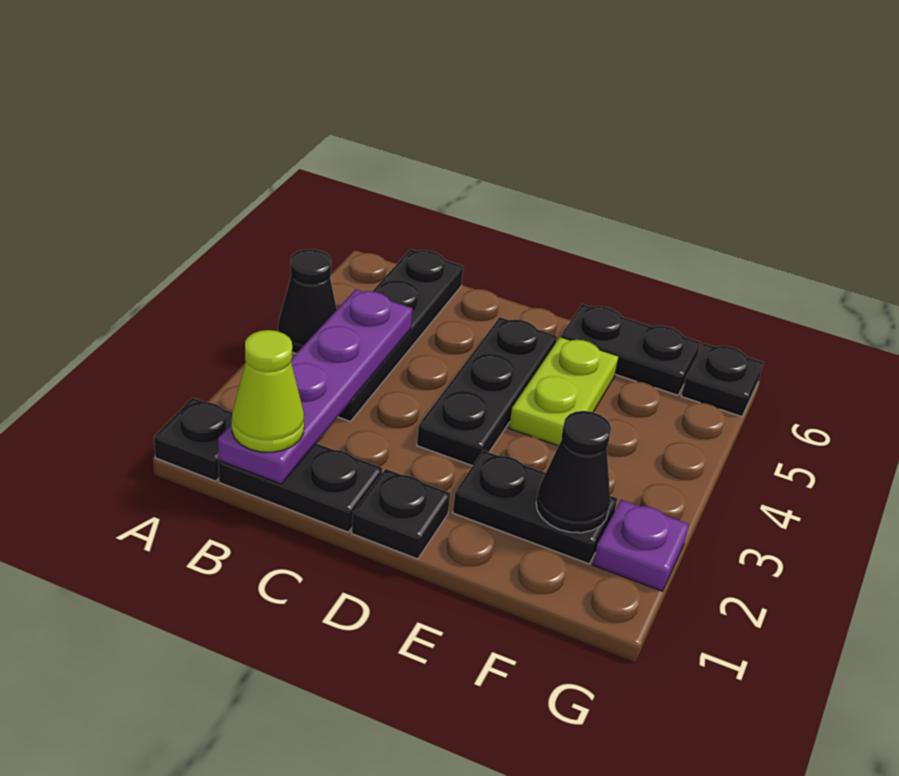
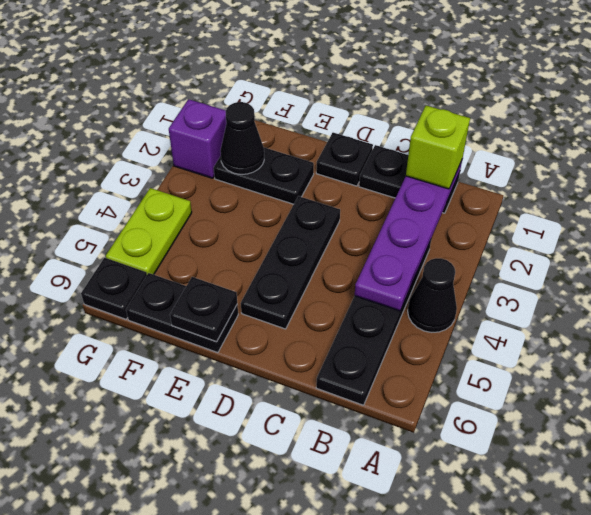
black plate A1 level 1 -> black plate E6 level 2
lime cone B1 level 3 -> lime brick B1 level 3
lime plate E4:E5 level 1 -> lime plate G4:G5 level 1
purple plate G2 level 1 -> purple brick G2 level 1

